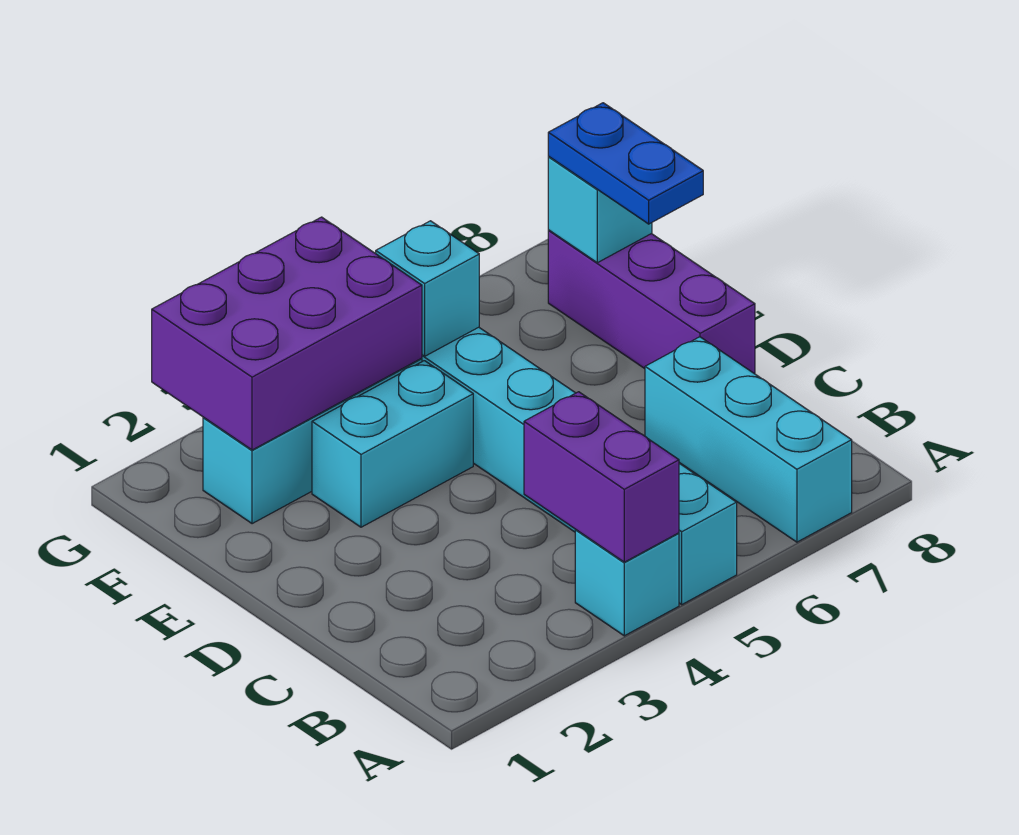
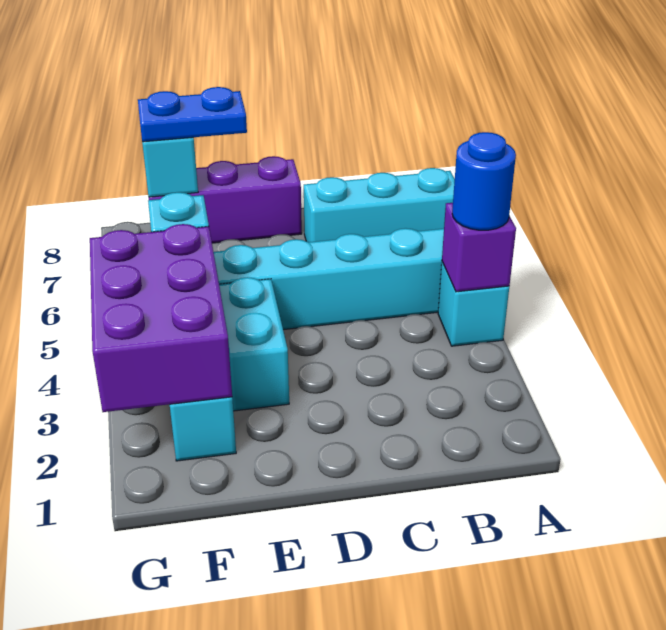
purple brick A4:B4 level 2 -> purple brick A4 level 2
none -> blue round brick A4 level 3

